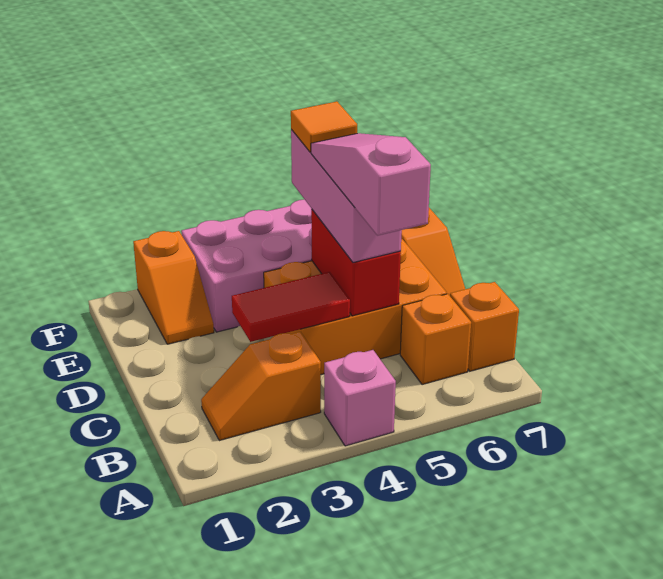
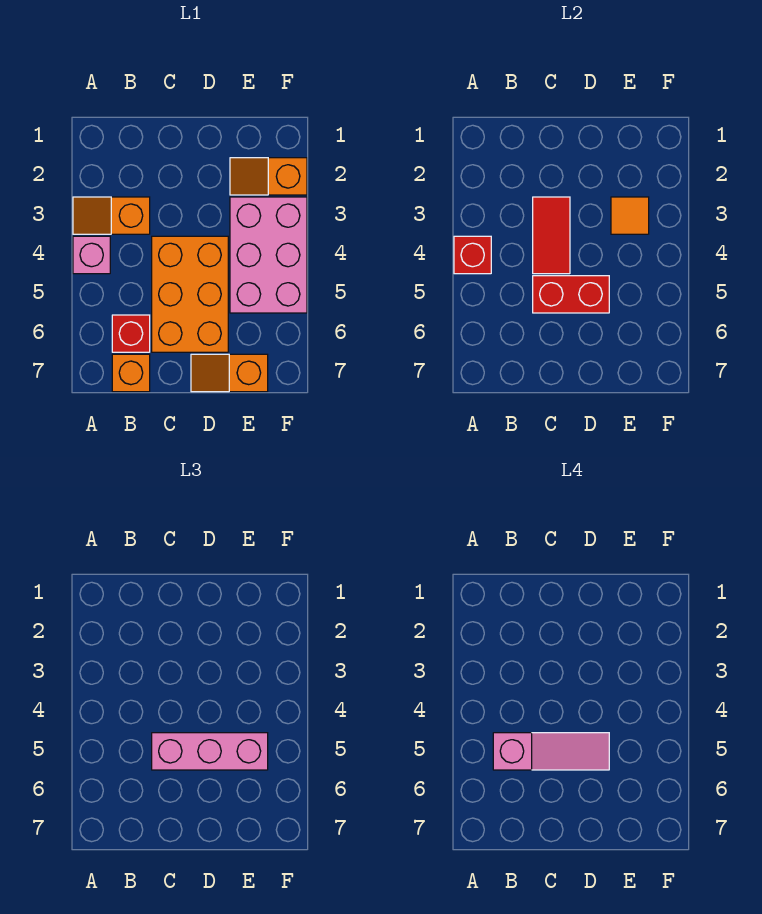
none -> red brick A4 level 2
orange slope B2:B3 level 1 top 3 -> orange slope A3:B3 level 1 top B
orange brick B6 level 1 -> red brick B6 level 1
orange tile E5 level 4 -> orange tile E3 level 2

